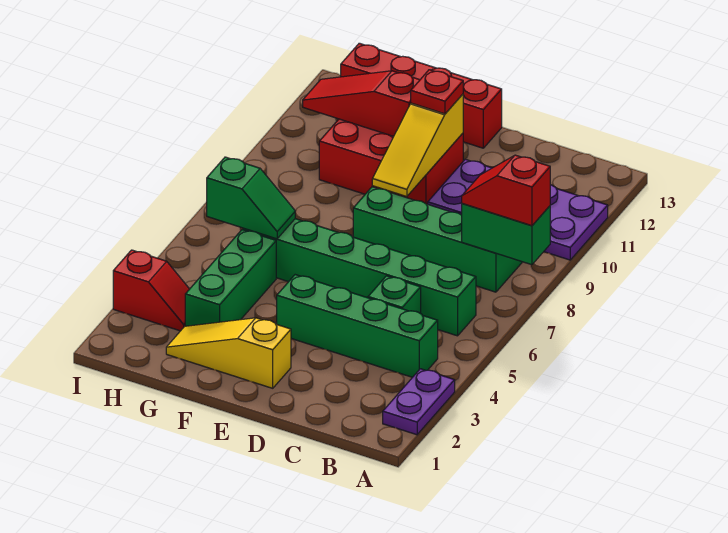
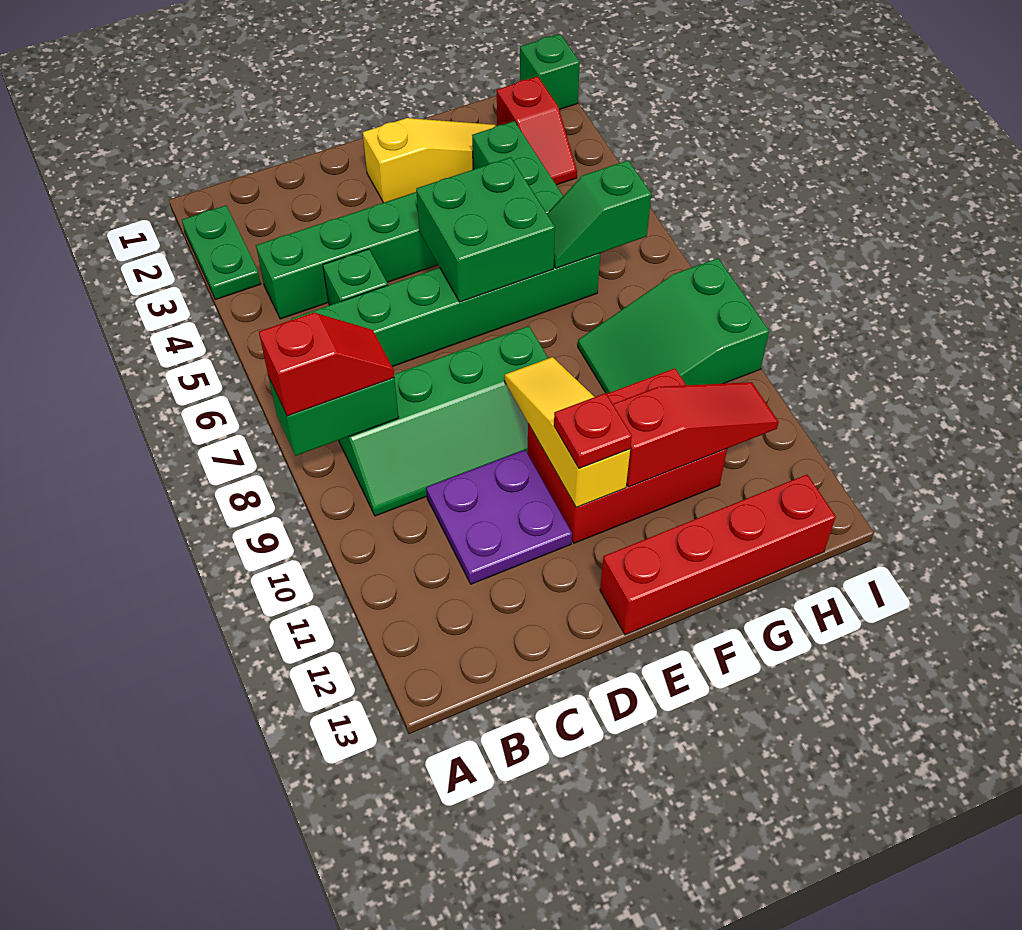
purple plate A2:A3 level 1 -> green plate A2:A3 level 1
purple plate A10:D11 level 1 -> purple plate C10:D11 level 1
none -> green brick E5:F6 level 2
none -> green slope G8:I9 level 1 top I
red slope H3:I3 level 1 top I -> red slope H2:H3 level 1 top 2
none -> green brick I1 level 1

